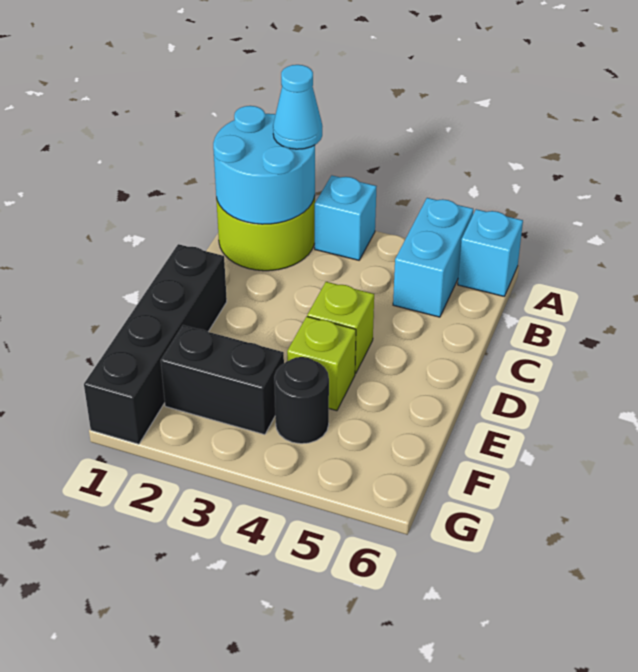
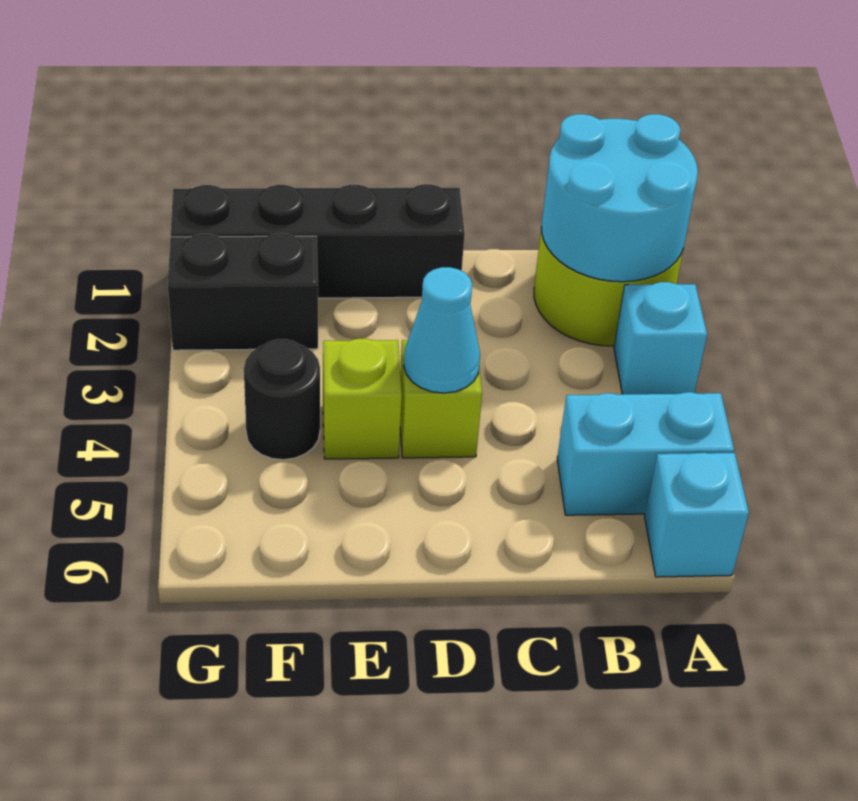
cyan cone A2 level 3 -> cyan cone D4 level 2
black brick F2:F3 level 1 -> black brick F2:G2 level 1

